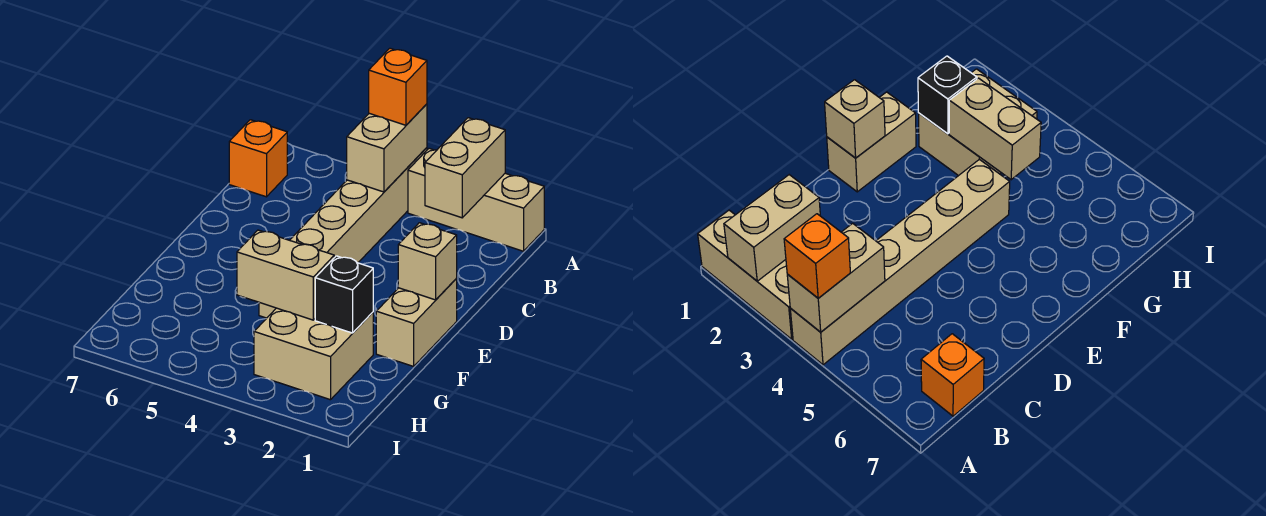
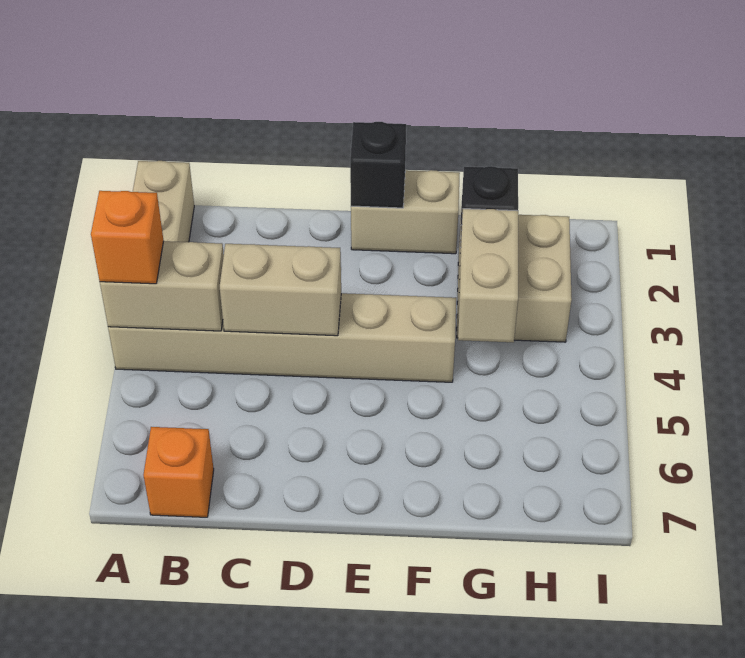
tan brick A2:B2 level 2 -> tan brick C4:D4 level 2
tan brick E1 level 2 -> black brick E1 level 2

